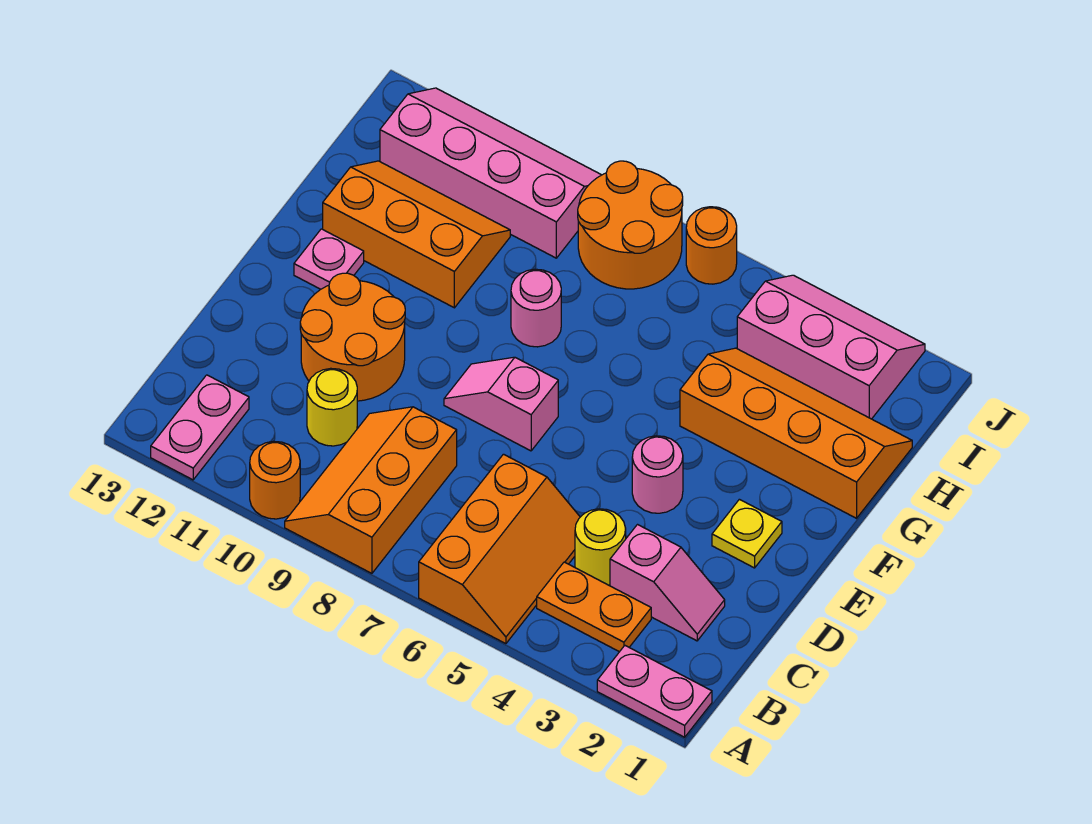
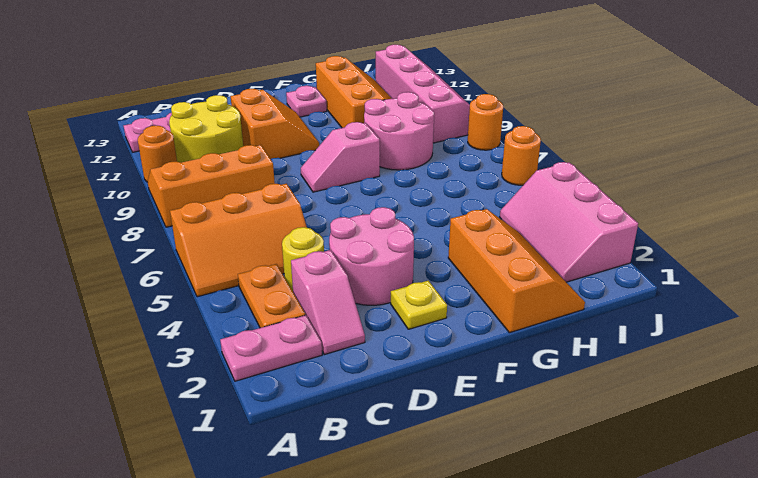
pink plate A1:A2 level 1 -> pink plate A2:B2 level 1
yellow round brick C10 level 1 -> yellow round brick B10:C11 level 1
orange round brick D10:E11 level 1 -> orange slope D10:E11 level 1 top D
pink round brick E4 level 1 -> pink round brick D3:E4 level 1
pink slope E7:E8 level 1 top 7 -> pink slope E8:F8 level 1 top F
orange slope G1:H4 level 1 top G -> orange slope G1:H3 level 1 top G
pink round brick G8 level 1 -> pink round brick G8:H9 level 1
pink slope I2:J4 level 1 top I -> pink slope I2:J4 level 1 top J
orange round brick I7:J8 level 1 -> orange round brick J8 level 1

